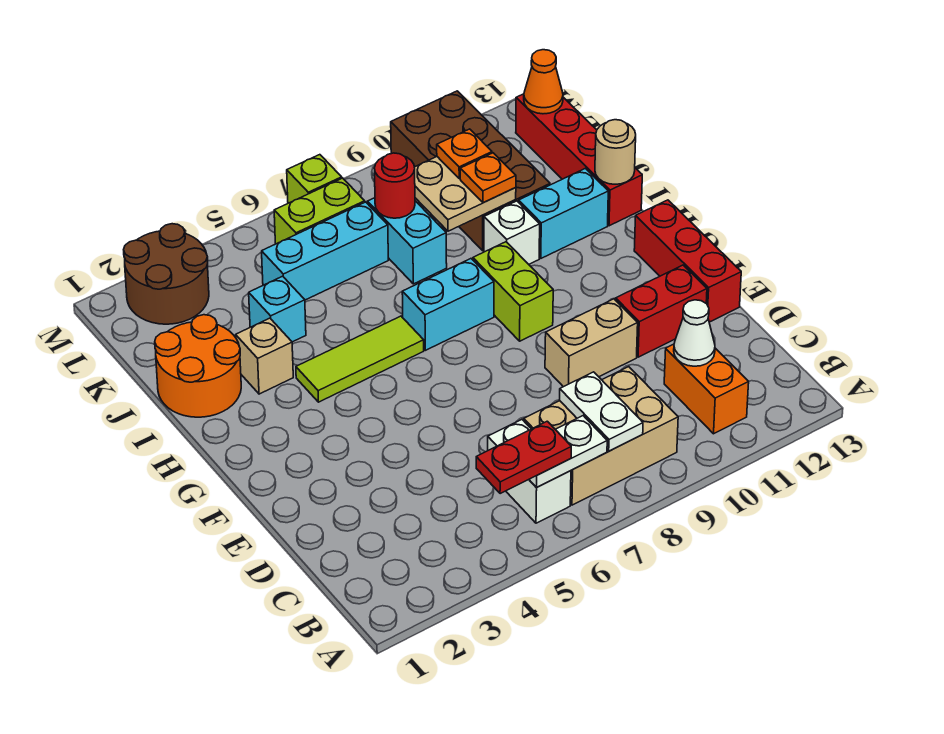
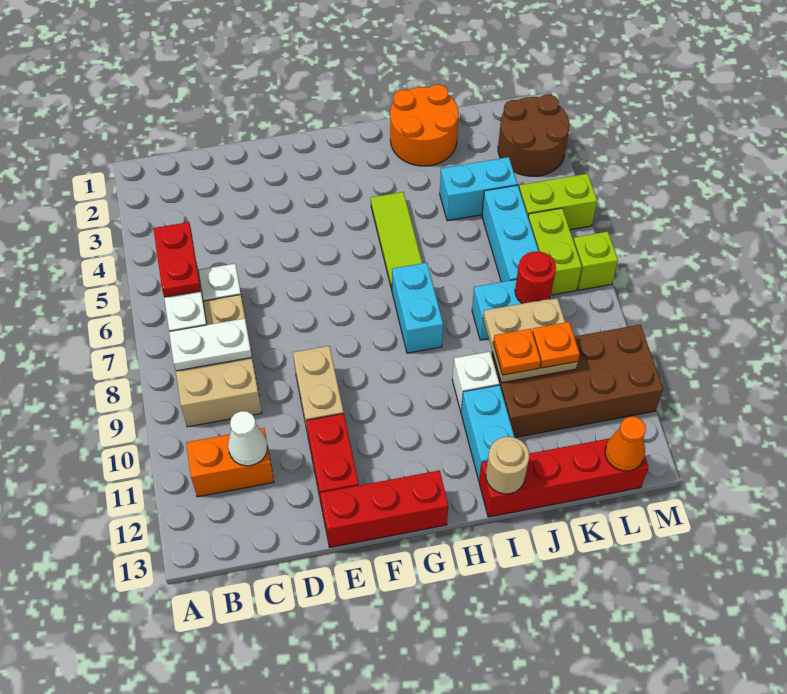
lime brick G9:H9 level 1 -> lime brick L5:M5 level 1
tan brick I3 level 1 -> none
cyan brick J4 level 1 -> cyan brick J4:K4 level 1

